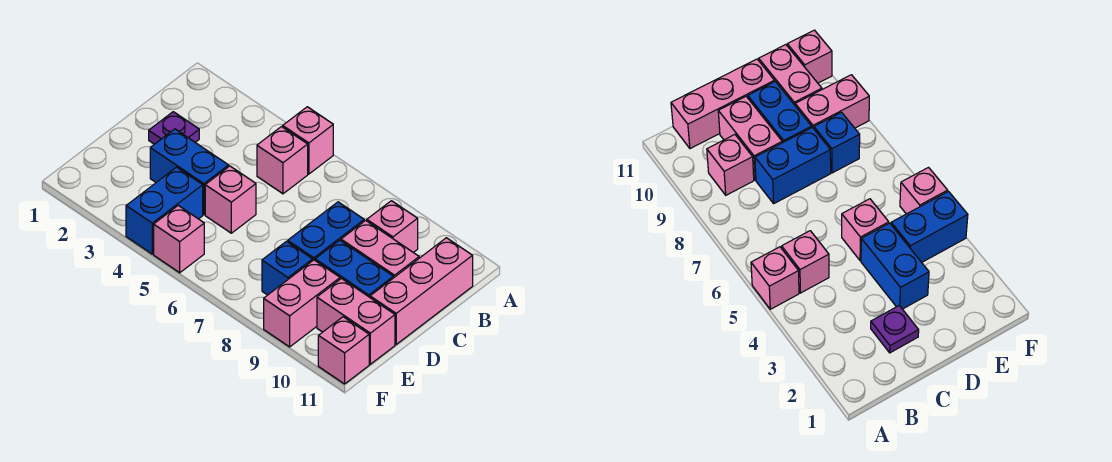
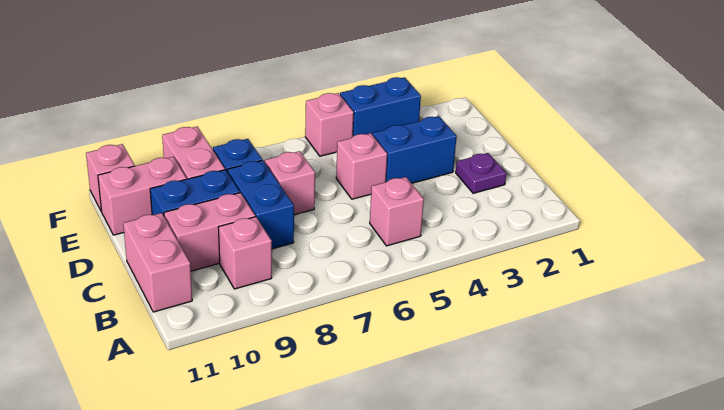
pink brick A5 level 1 -> pink brick D7 level 1
pink brick B11:D11 level 1 -> pink brick B11:C11 level 1
blue brick E4:F4 level 1 -> blue brick F3:F4 level 1

